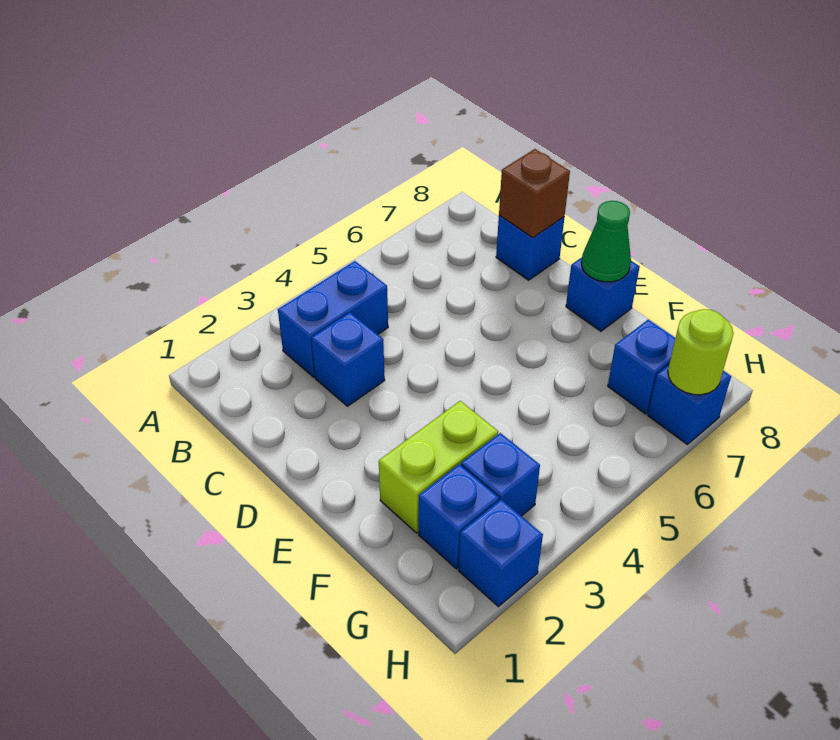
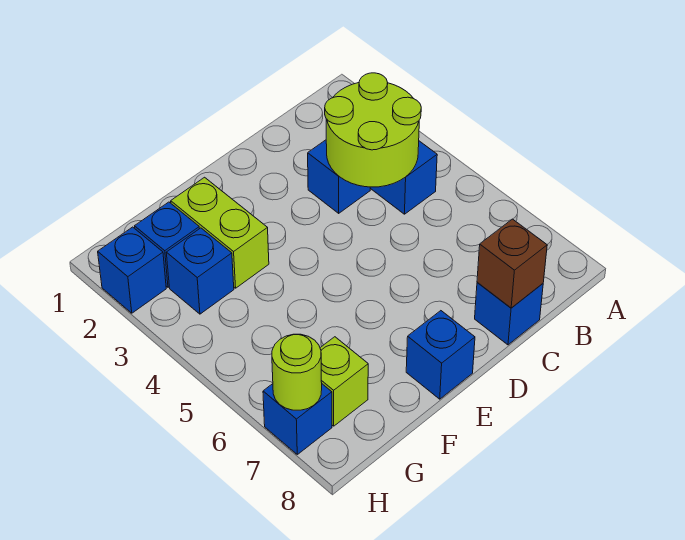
none -> lime round brick B3:C4 level 2
green cone E8 level 2 -> none
blue brick G7 level 1 -> lime brick G7 level 1

